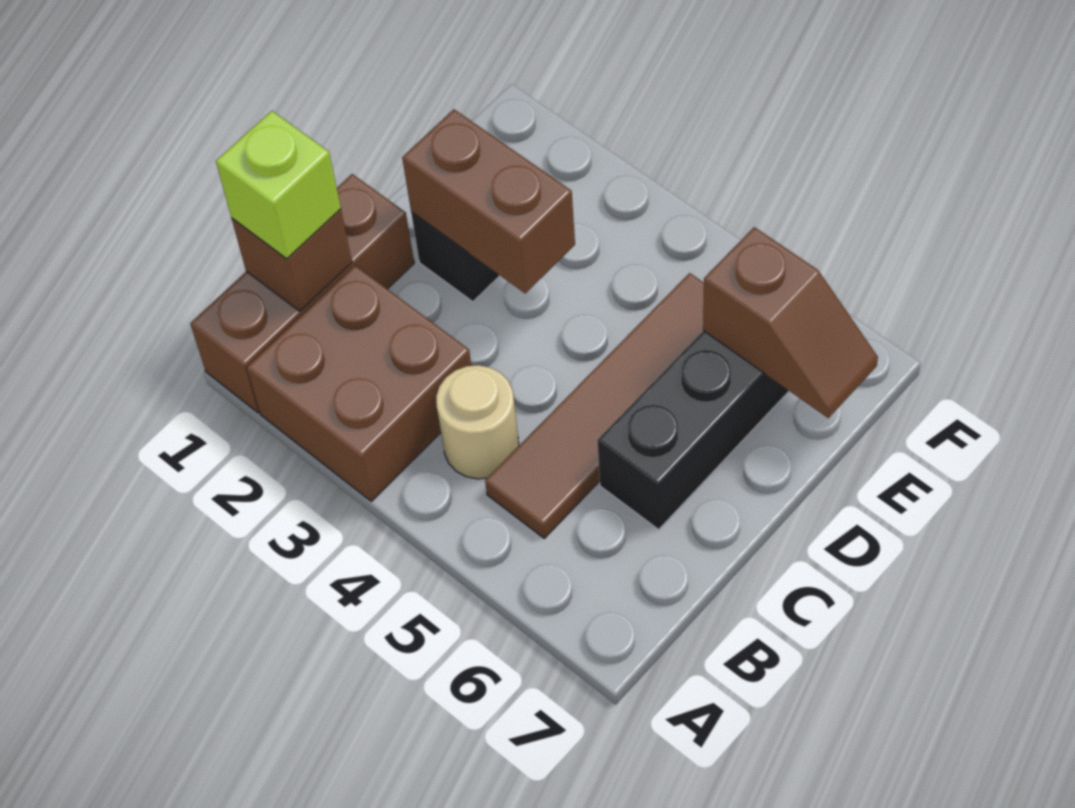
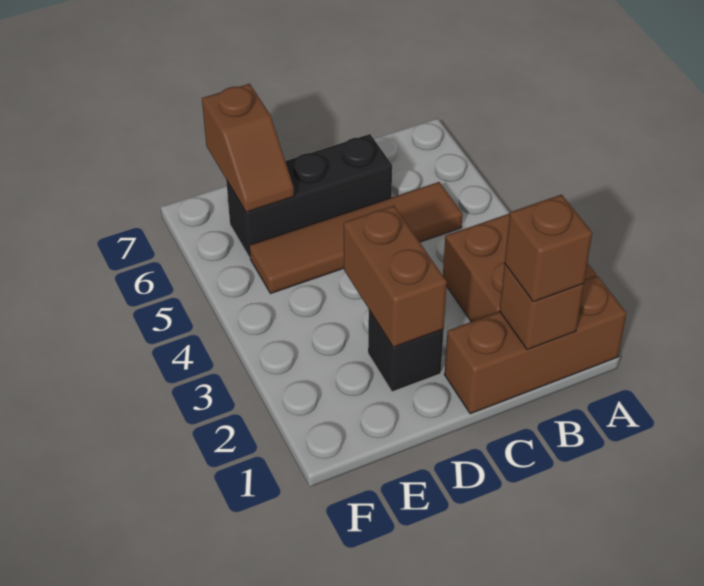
lime brick B1 level 3 -> brown brick B1 level 3
tan round brick B4 level 1 -> none
brown slope E6:E7 level 2 top 6 -> brown slope E6:E7 level 2 top 7

